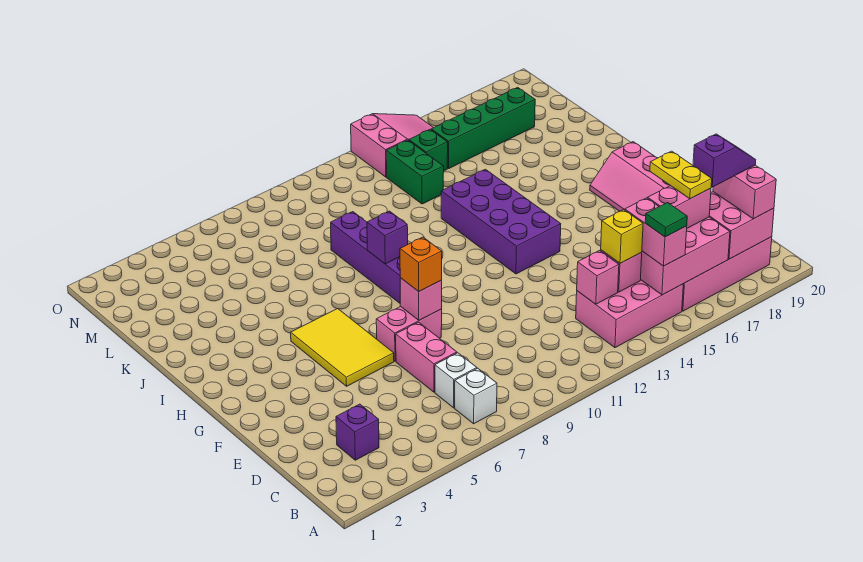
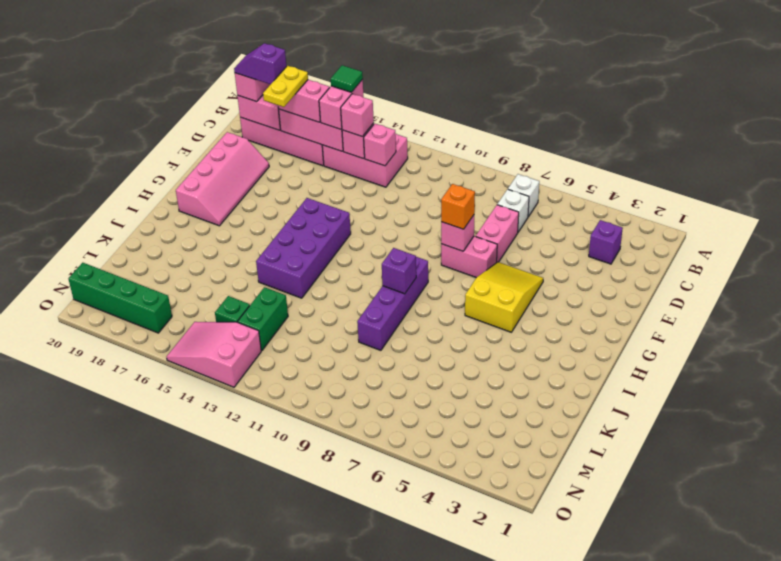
yellow brick C14 level 3 -> pink brick C14 level 3
yellow tile F5:H6 level 1 -> yellow slope F5:H6 level 1 top H
green brick M15:M18 level 1 -> green brick N17:N20 level 1

